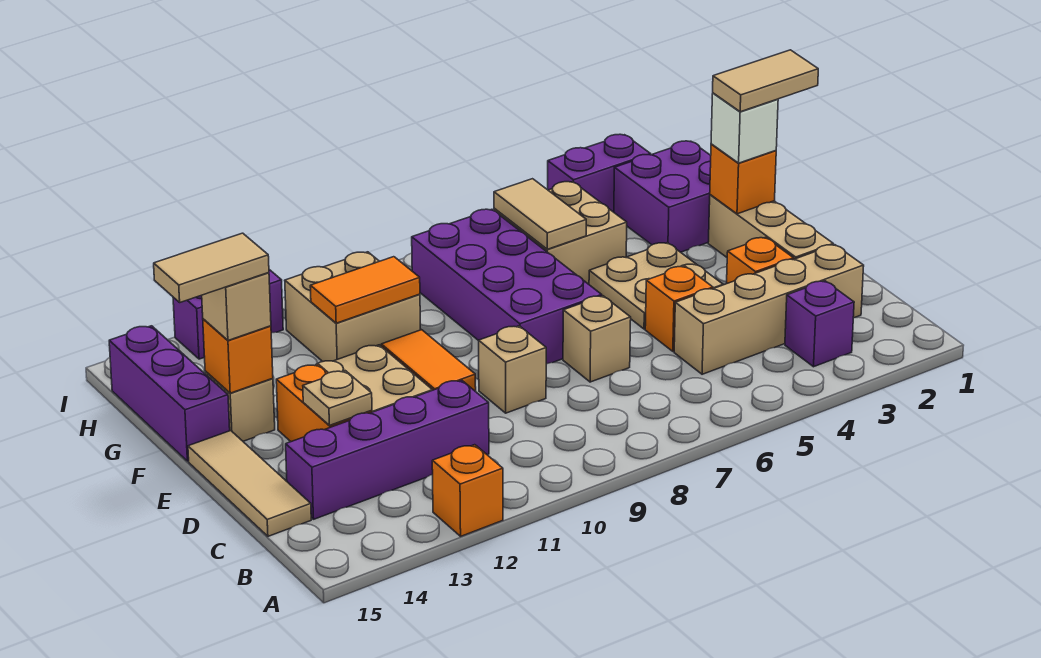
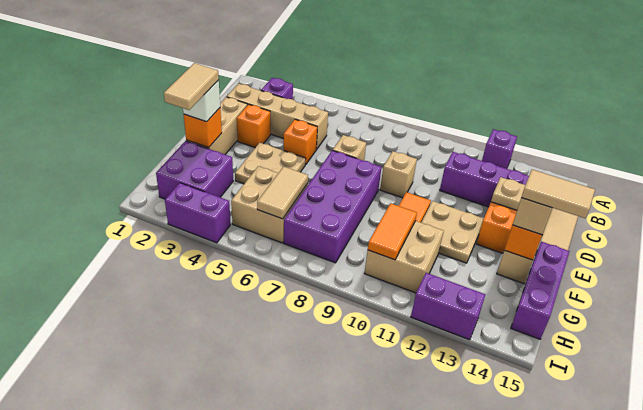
orange brick A12 level 1 -> purple brick A12 level 1
tan tile F1:F2 level 4 -> tan tile F2:G2 level 4
orange tile G10:G11 level 2 -> orange tile G10:H10 level 2

